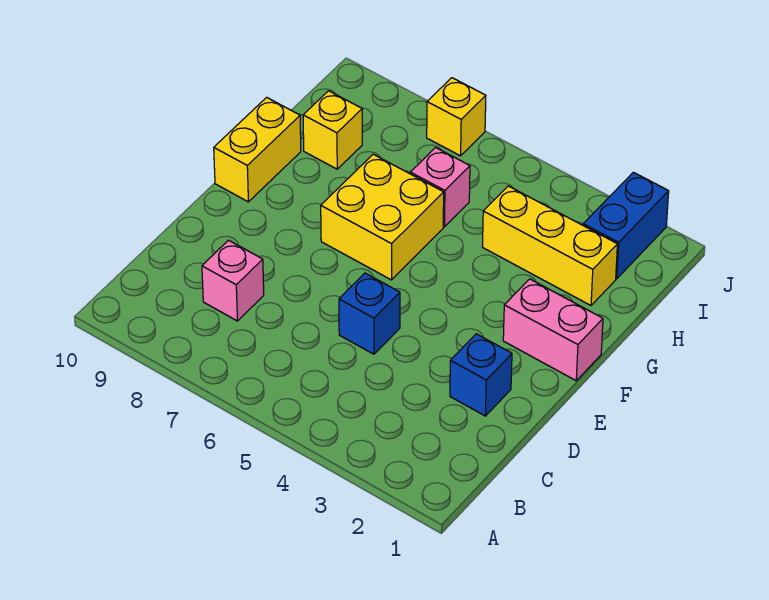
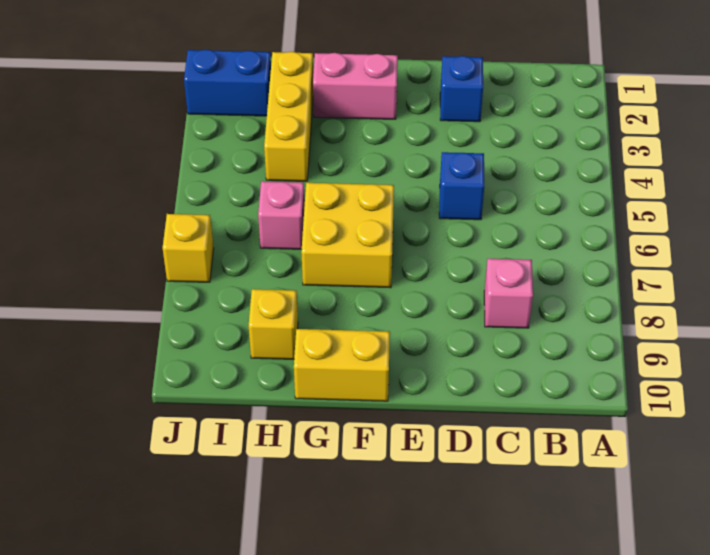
pink brick F1:F2 level 1 -> pink brick F2:G2 level 1

